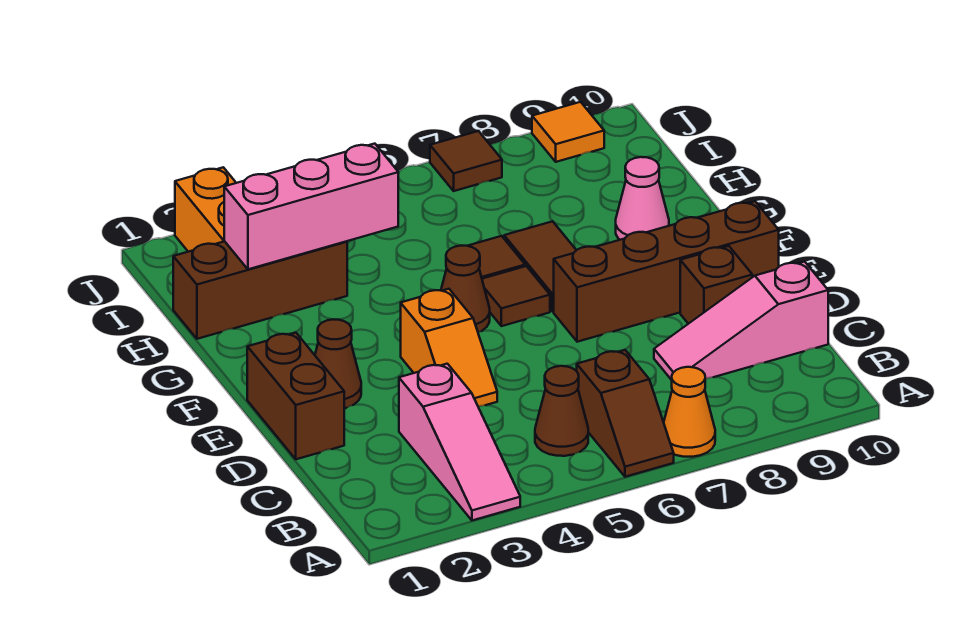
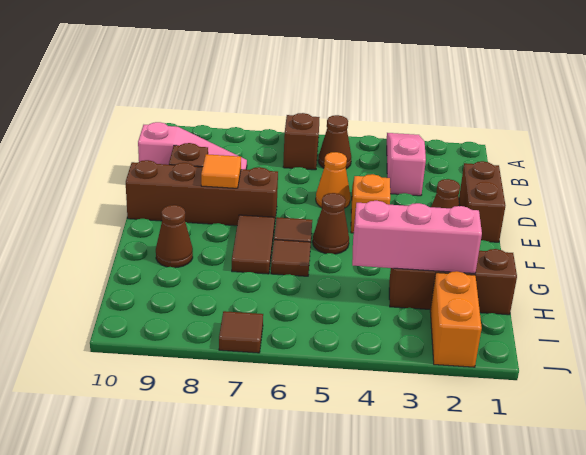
orange cone A7 level 1 -> orange cone D5 level 1
pink cone G9 level 1 -> brown cone G9 level 1
orange tile J9 level 1 -> orange tile E8 level 2

